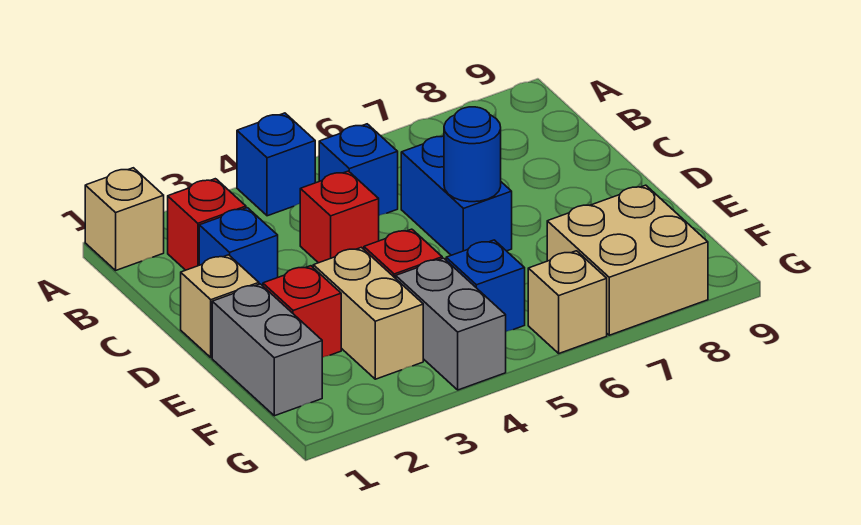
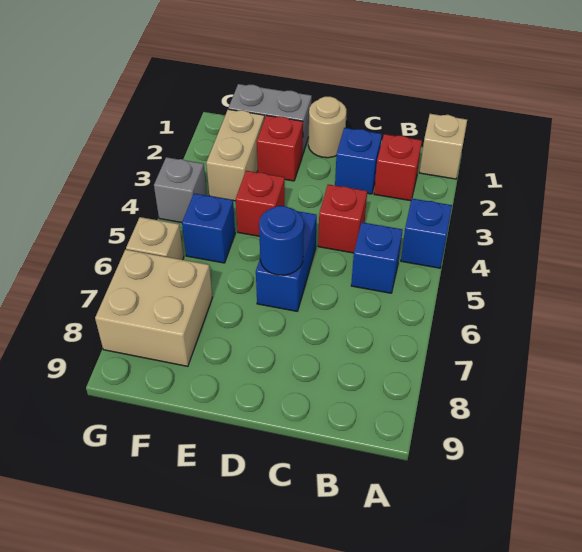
blue brick C6:D6 level 1 -> blue brick D5:D6 level 1
tan brick D1 level 1 -> tan round brick D1 level 1
tan brick E3:F3 level 1 -> tan brick F2:F3 level 1
grey brick F4:G4 level 1 -> grey brick G4 level 1

